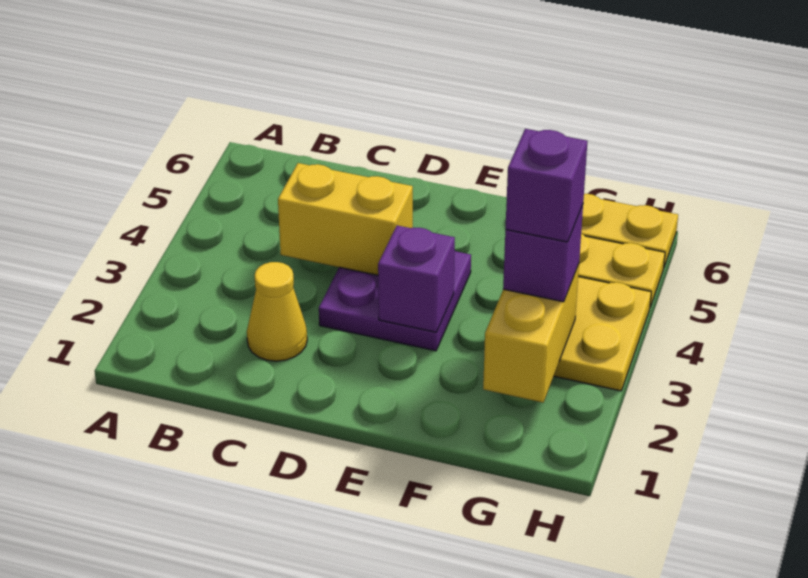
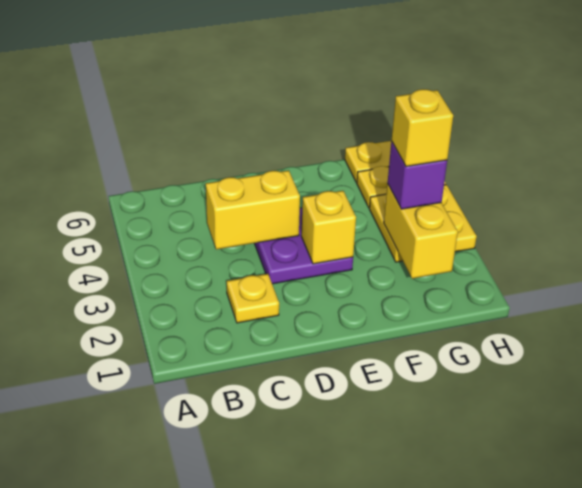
yellow cone C2 level 1 -> yellow plate C2 level 1
purple brick E3 level 2 -> yellow brick E3 level 2
purple brick G3 level 4 -> yellow brick G3 level 4

